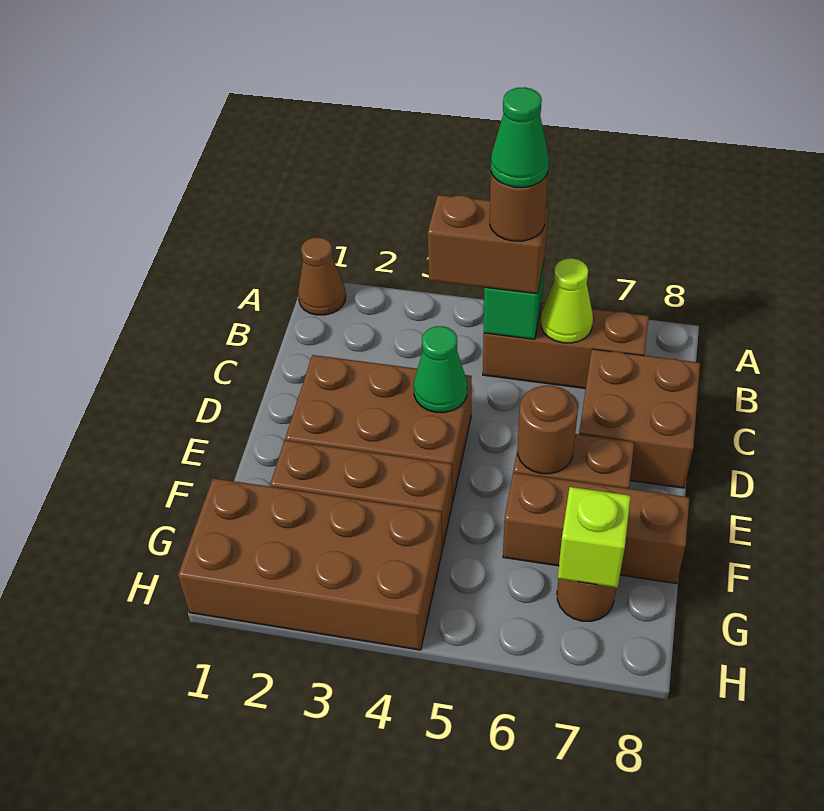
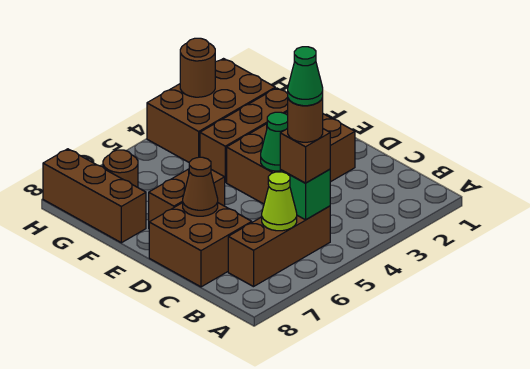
brown cone A1 level 1 -> brown cone D7 level 2
brown brick B4:B5 level 3 -> brown brick B5 level 3
brown round brick E6 level 2 -> brown round brick H3 level 2
brown brick F6:F8 level 1 -> brown brick F8:H8 level 1
brown brick G1:H4 level 1 -> brown brick G2:H4 level 1
lime brick G7 level 2 -> none

